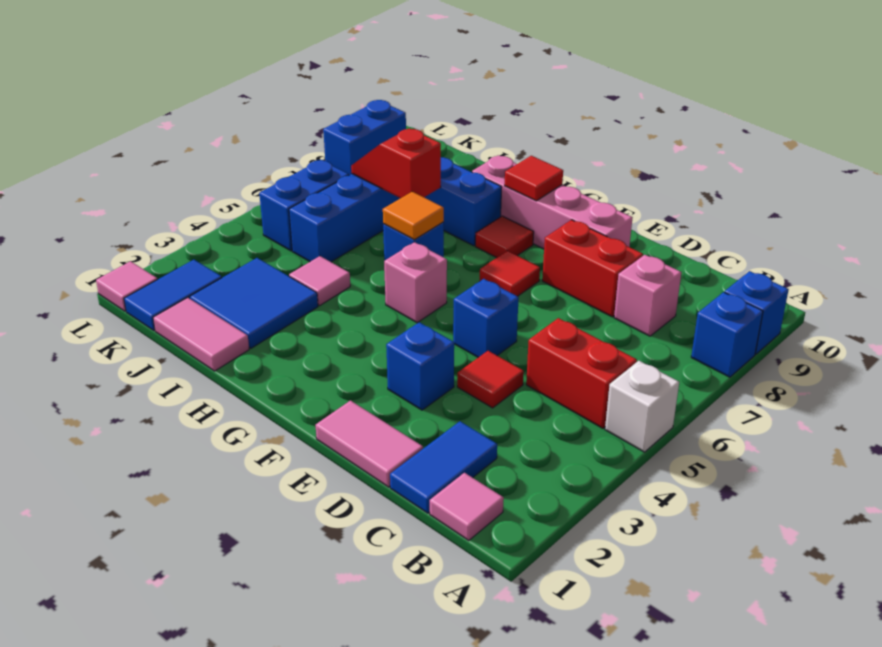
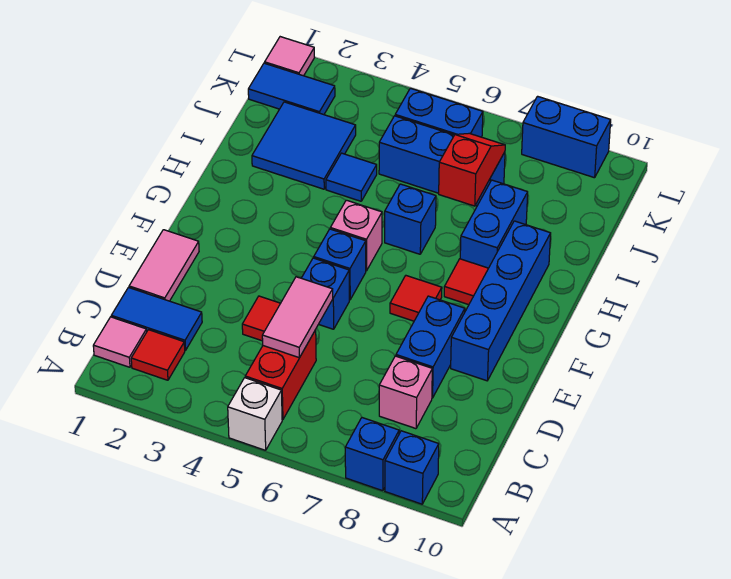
red brick D8:E8 level 1 -> blue brick D8:E8 level 1
blue brick E3 level 1 -> blue brick F5 level 1
pink brick E9:H9 level 1 -> blue brick E9:H9 level 1
red tile G9 level 2 -> red tile B2 level 1
orange tile H6 level 2 -> none
pink tile I1:J1 level 1 -> pink tile C5:D5 level 2
pink tile I4 level 1 -> blue tile I4 level 1

